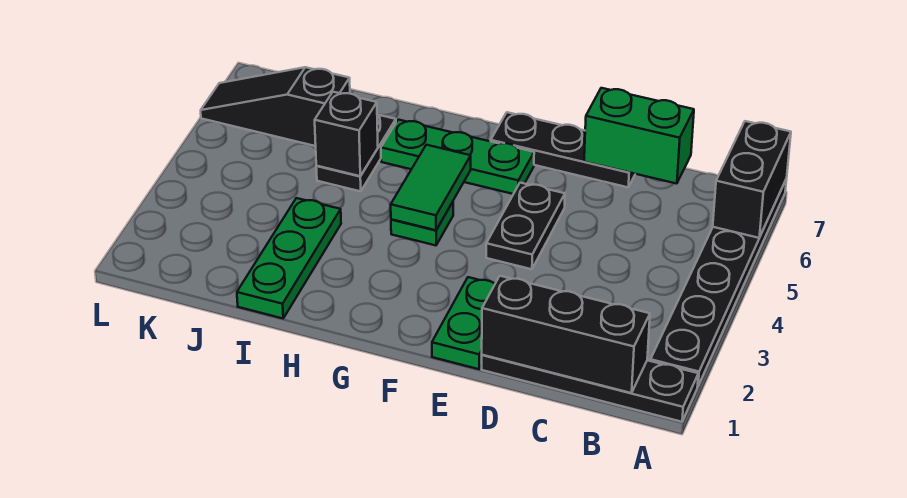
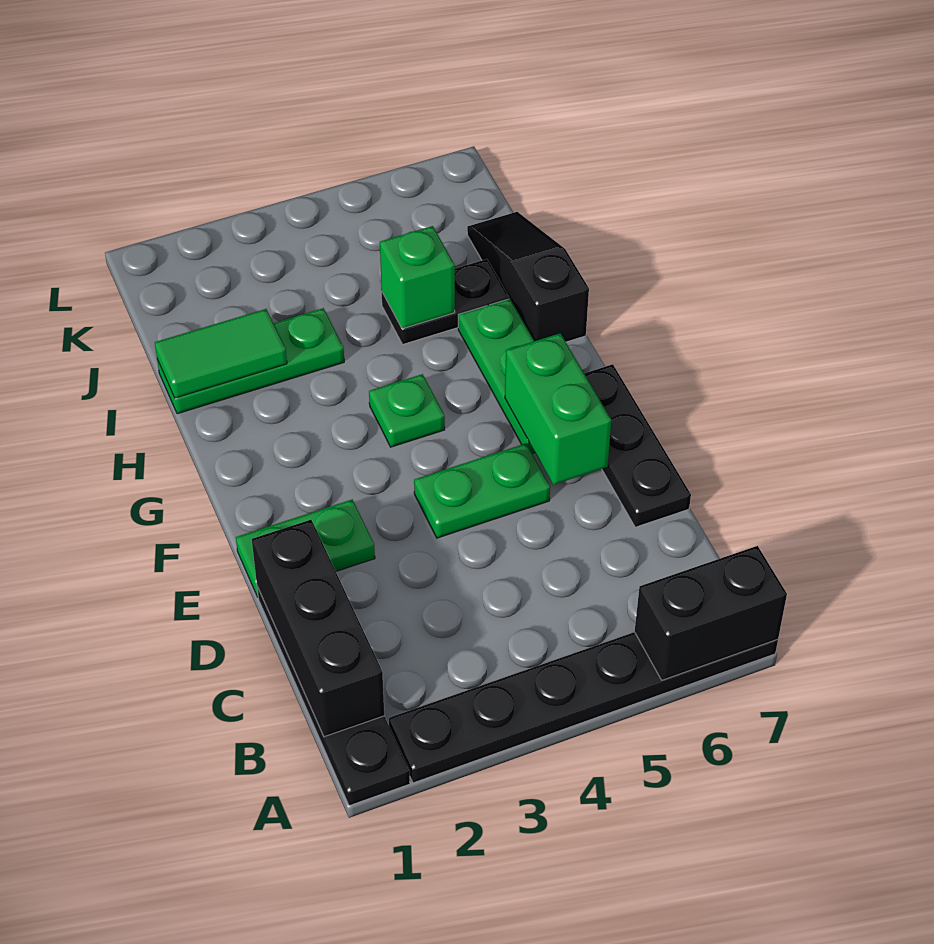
green brick C7:D7 level 2 -> green brick E6:F6 level 2
black plate E4:E5 level 1 -> green plate E4:E5 level 1
green tile G4:G5 level 2 -> green tile I1:I2 level 2
black brick I5 level 2 -> green brick I5 level 2
black slope J6:L6 level 1 top J -> black slope H7:J7 level 1 top H

